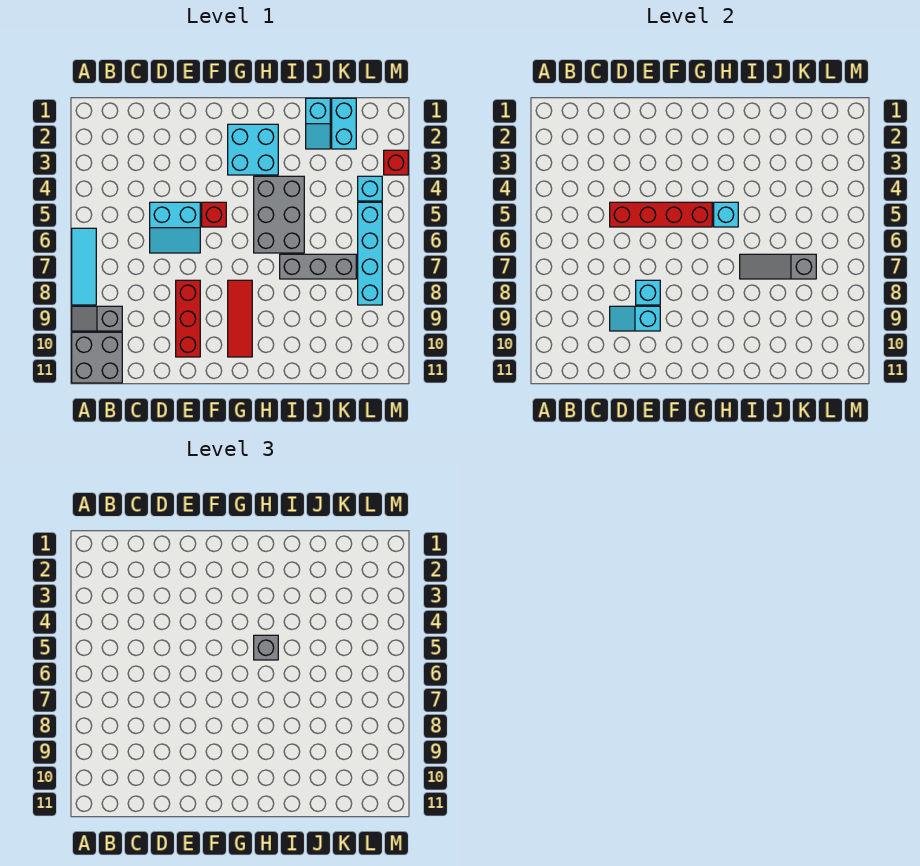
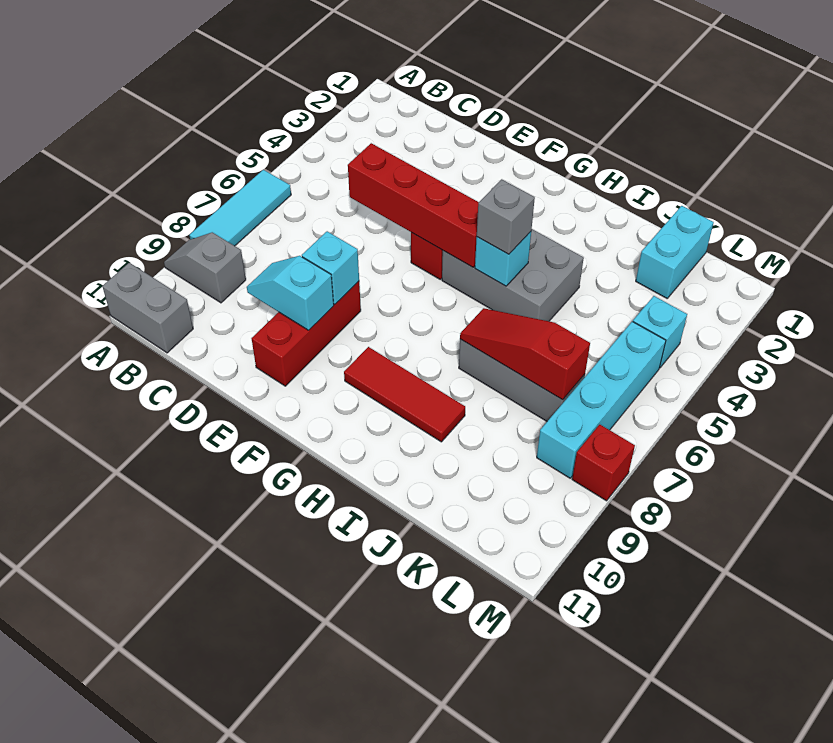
grey brick A10:B11 level 1 -> grey brick A11:B11 level 1
cyan slope D5:E6 level 1 top 5 -> none
cyan brick G2:H3 level 1 -> none
red tile G8:G10 level 1 -> red tile G9:I9 level 1
grey brick H4:I6 level 1 -> grey brick G4:I5 level 1
grey slope I7:K7 level 2 top K -> red slope I7:K7 level 2 top K
cyan slope J1:J2 level 1 top 1 -> none
red brick M3 level 1 -> red brick M8 level 1

